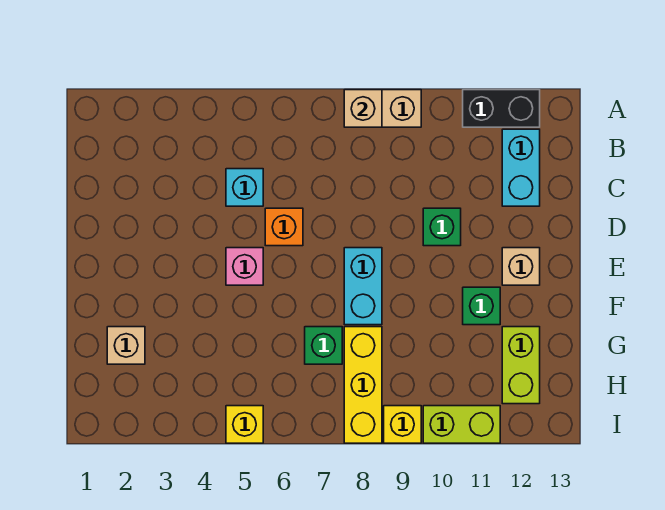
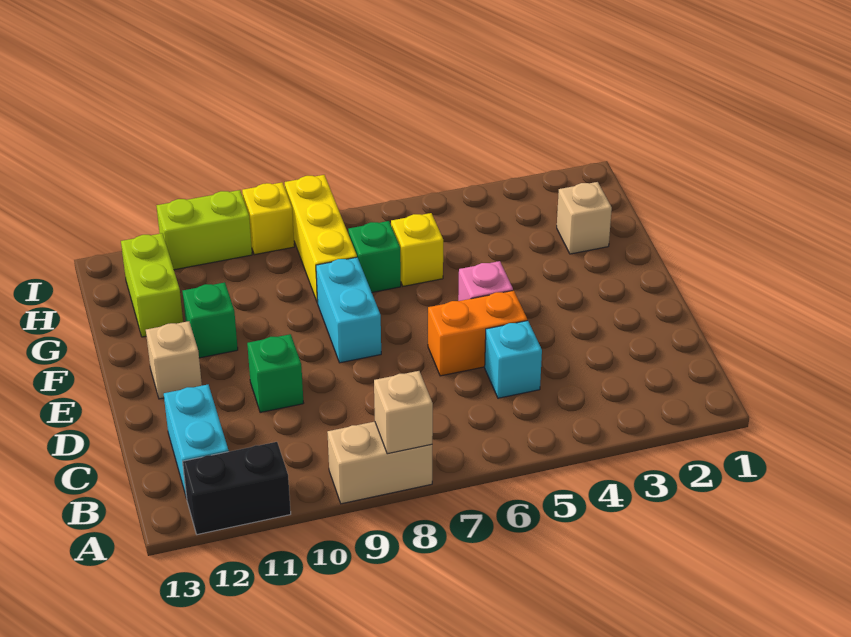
orange brick D6 level 1 -> orange brick D5:D6 level 1
yellow brick I5 level 1 -> yellow brick G6 level 1

